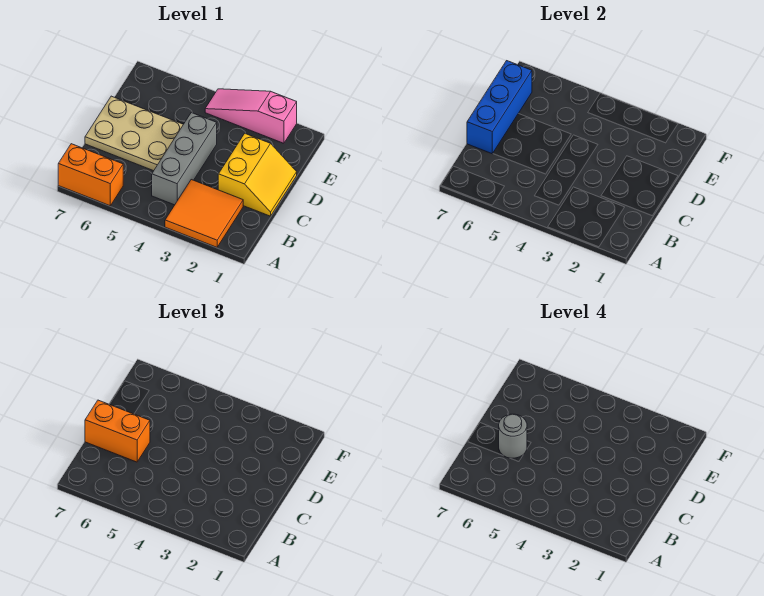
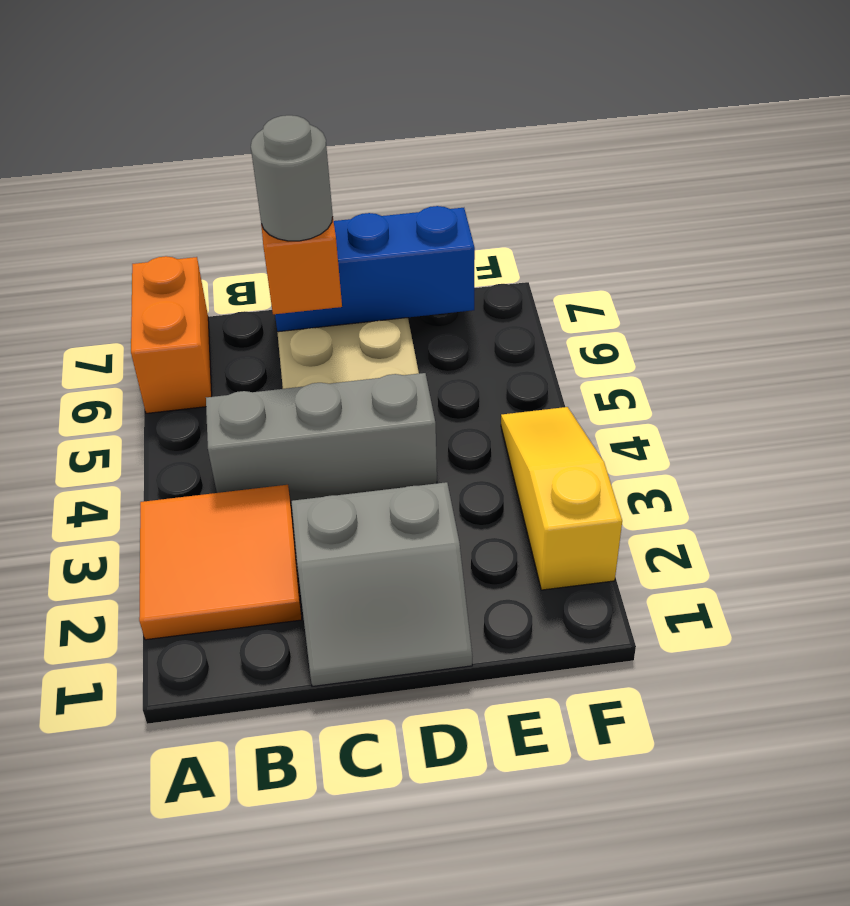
yellow slope C1:D2 level 1 top 2 -> grey slope C1:D2 level 1 top 2
pink slope F2:F4 level 1 top 2 -> yellow slope F2:F4 level 1 top 2

